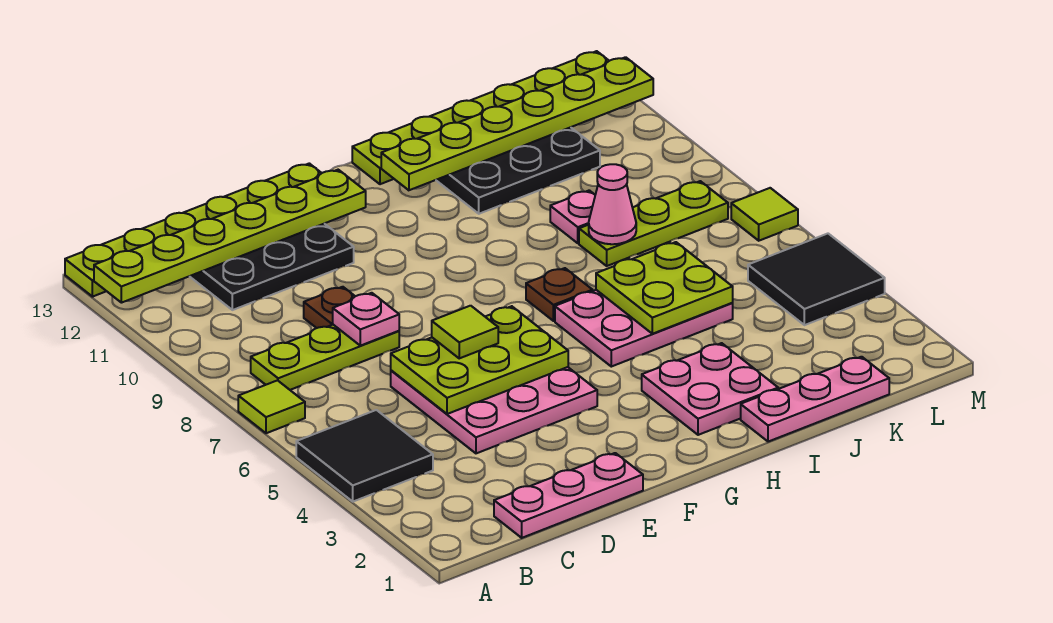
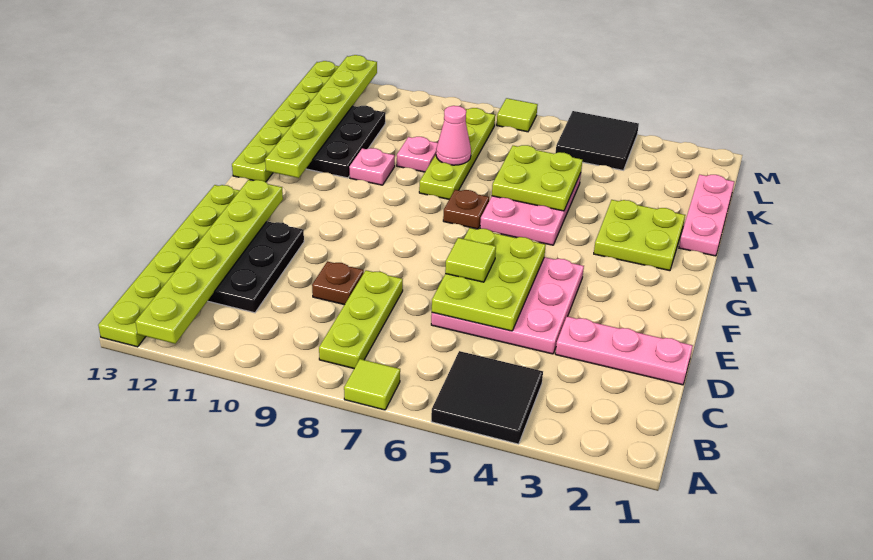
pink plate C1:E1 level 1 -> pink plate D1:D3 level 1
pink plate D8 level 2 -> pink plate I10 level 1
pink plate H2:I3 level 1 -> lime plate H2:I3 level 1
lime plate J8:L8 level 1 -> lime plate I8:L8 level 1

